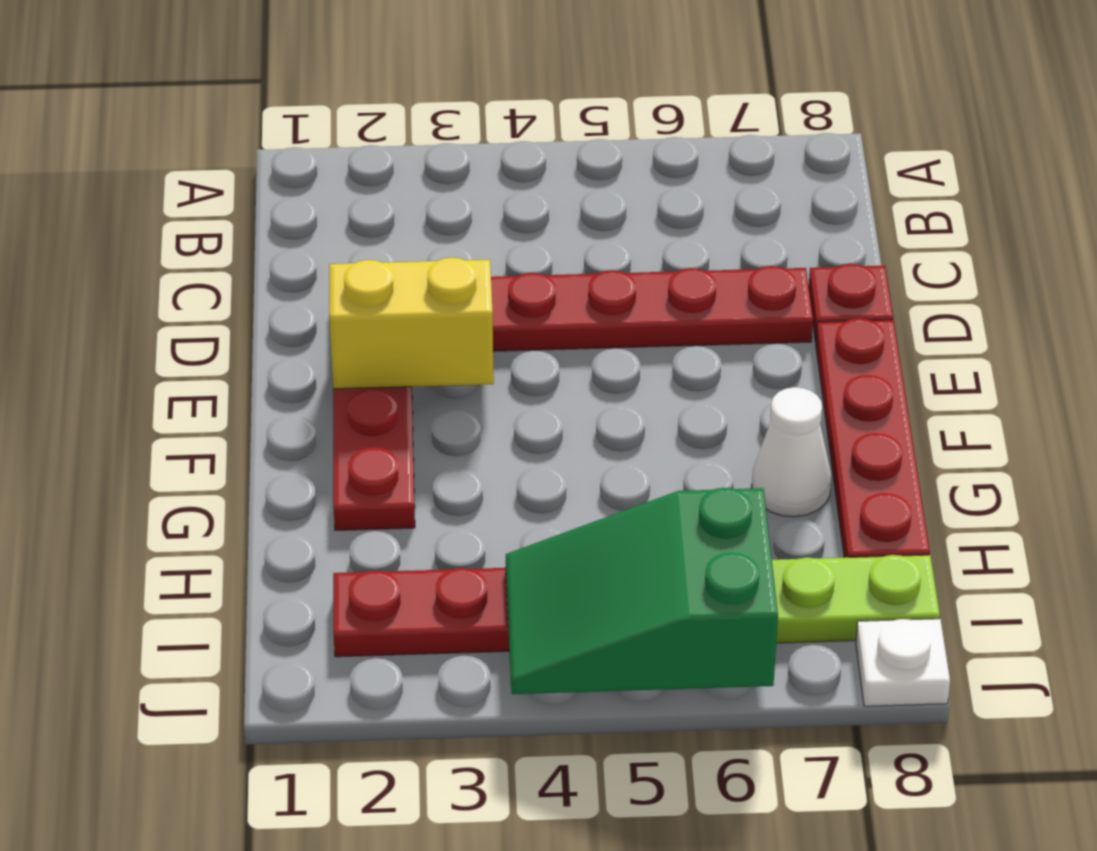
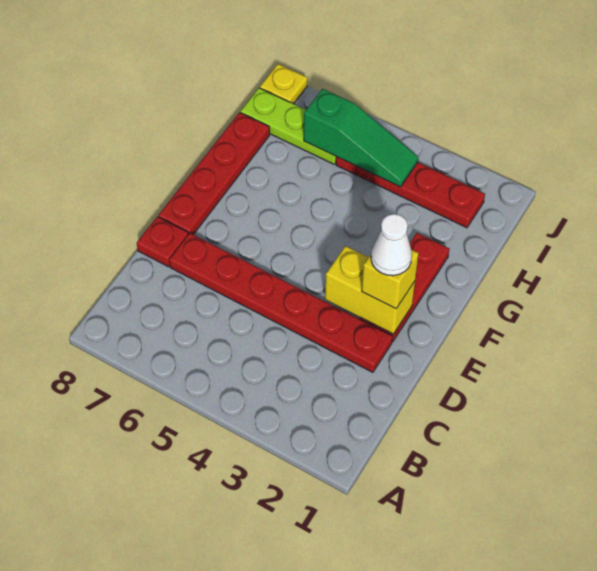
none -> yellow brick E2 level 3
white cone G7 level 1 -> white cone E2 level 4
green slope I4:J6 level 2 top 6 -> green slope I4:I6 level 2 top 6
white plate J8 level 1 -> yellow plate J8 level 1

